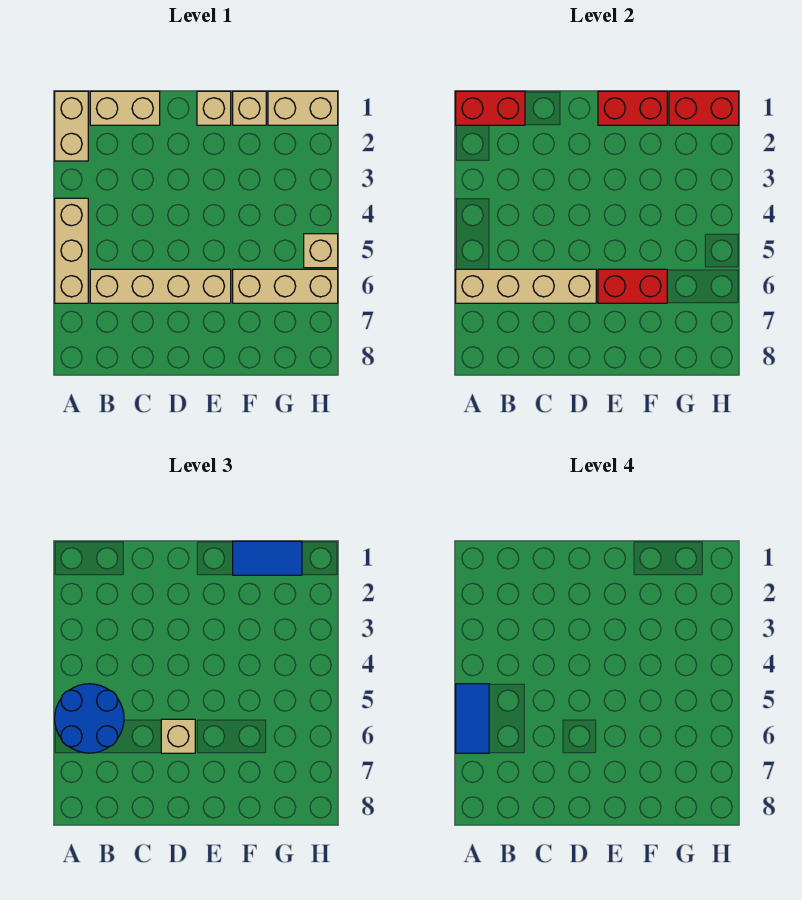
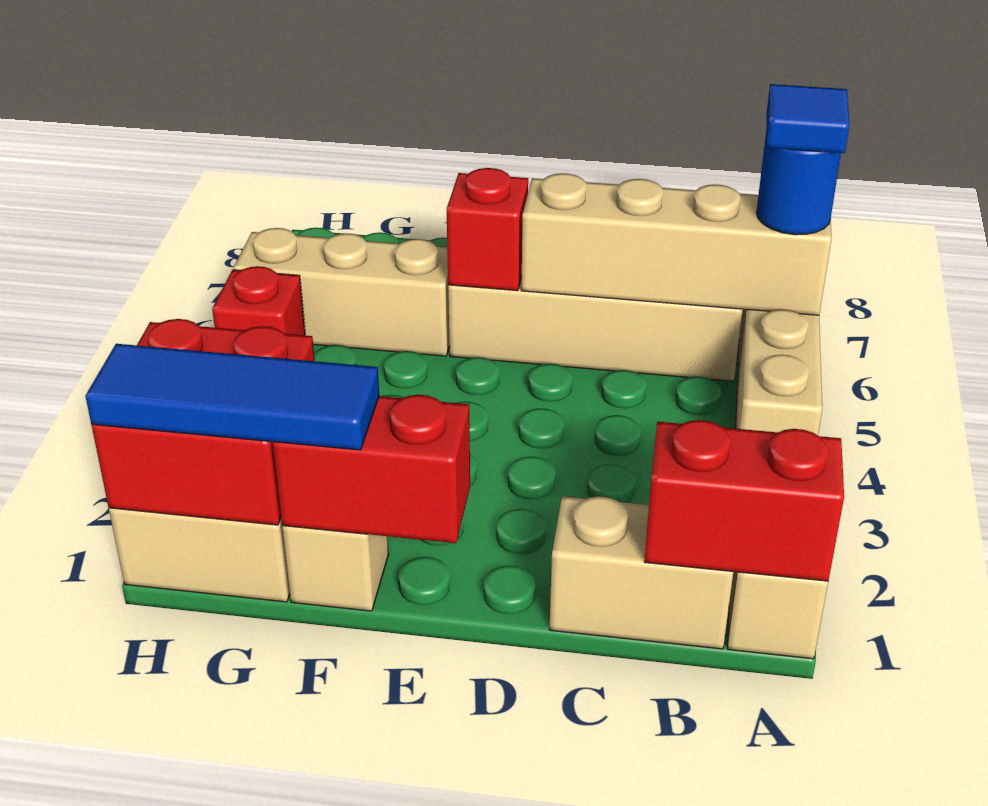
blue round brick A5:B6 level 3 -> blue round brick A6 level 3
blue tile A5:A6 level 4 -> blue tile A6 level 4
tan brick D6 level 3 -> none
tan brick E1 level 1 -> none
red brick E6:F6 level 2 -> red brick E6 level 2
blue tile F1:G1 level 3 -> blue tile F1:H1 level 3
red brick G1:H1 level 2 -> red brick G1:H2 level 2
tan brick H5 level 1 -> red brick H5 level 1

